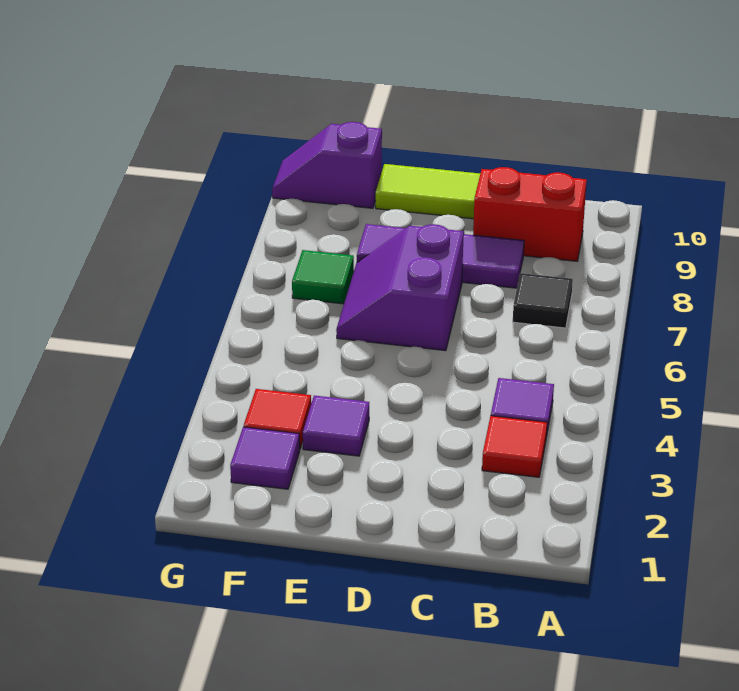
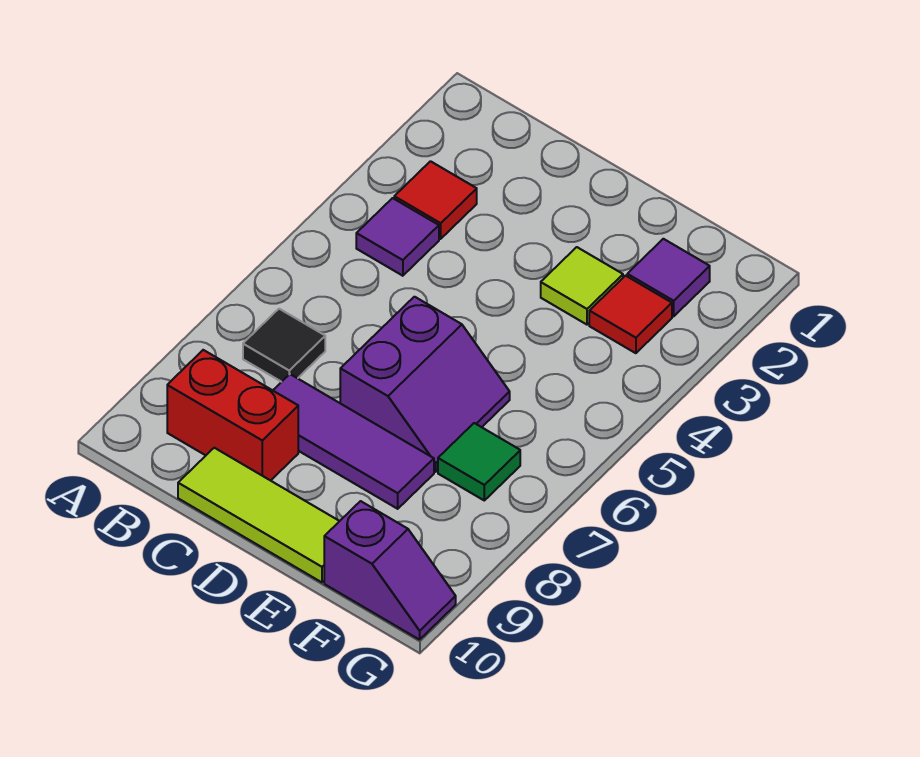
purple tile E3 level 1 -> lime tile E3 level 1

